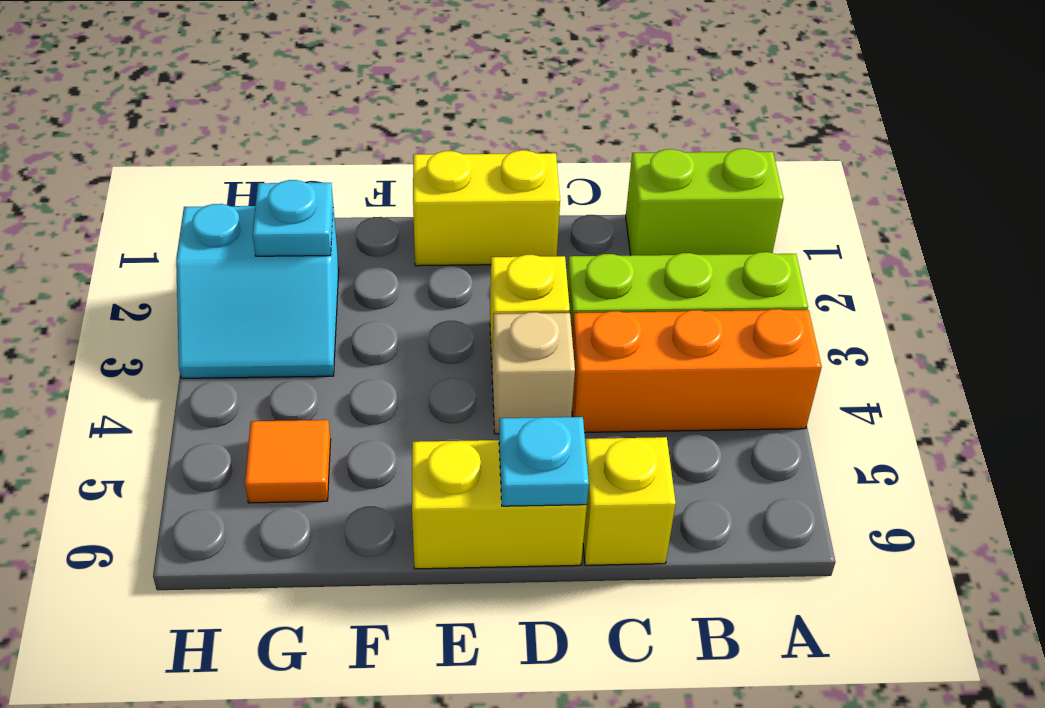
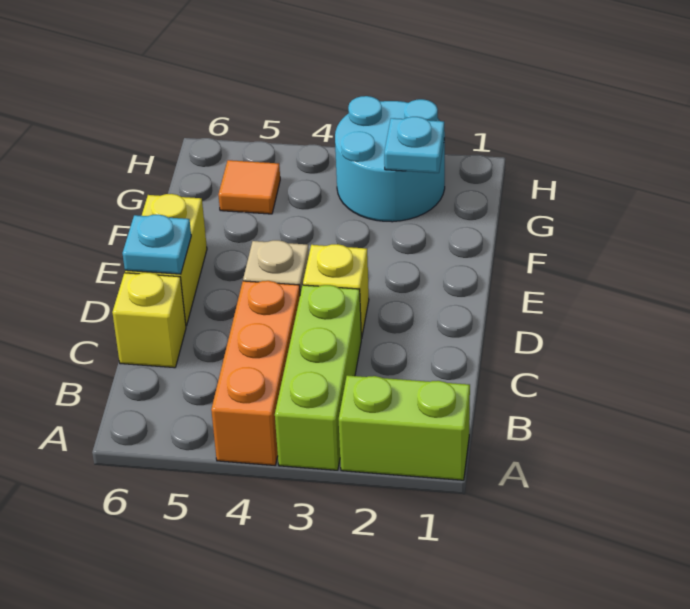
lime brick A1:B1 level 1 -> lime brick A1:A2 level 1
yellow brick D1:E1 level 1 -> none
cyan slope G2:H3 level 1 top 2 -> cyan round brick G2:H3 level 1

